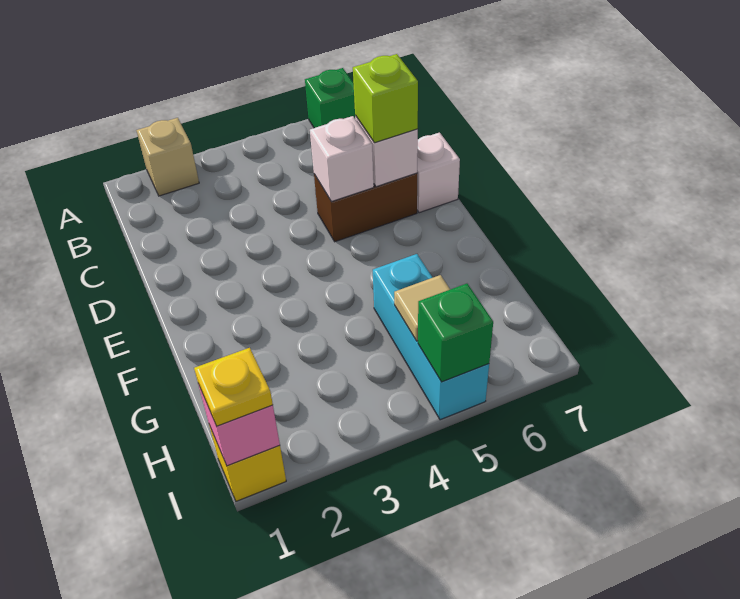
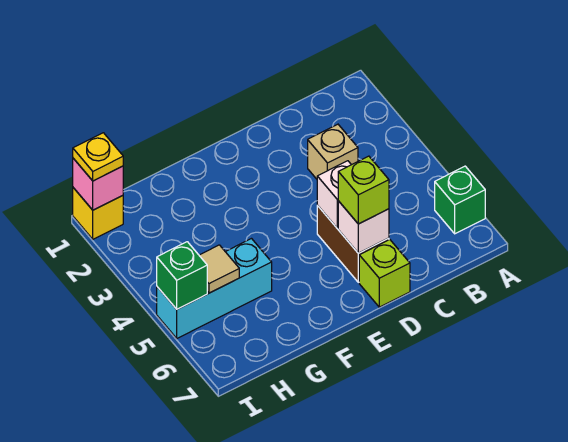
tan brick A2 level 1 -> tan brick C3 level 1
white brick D7 level 1 -> lime brick D7 level 1

